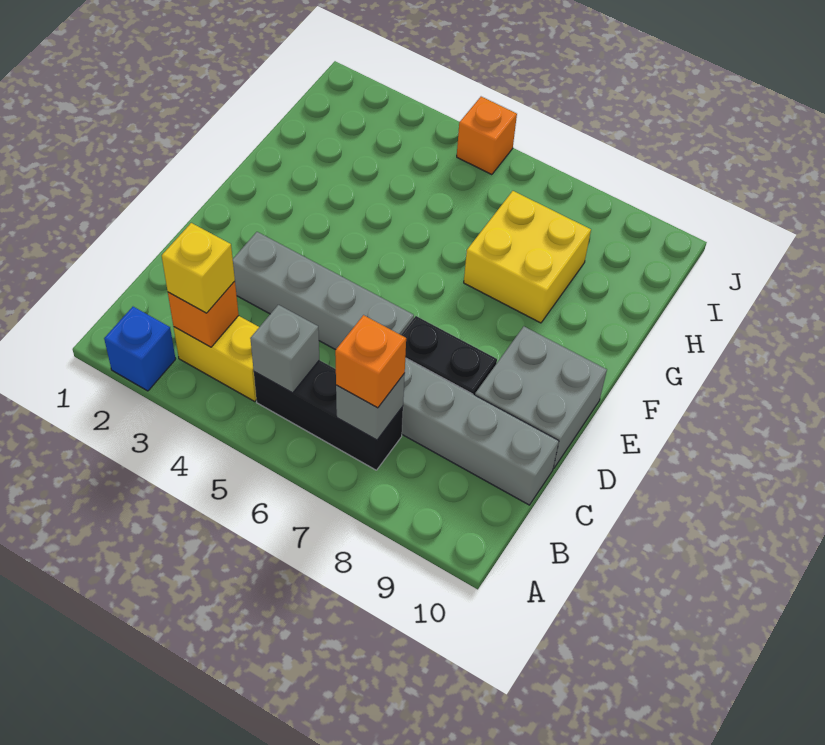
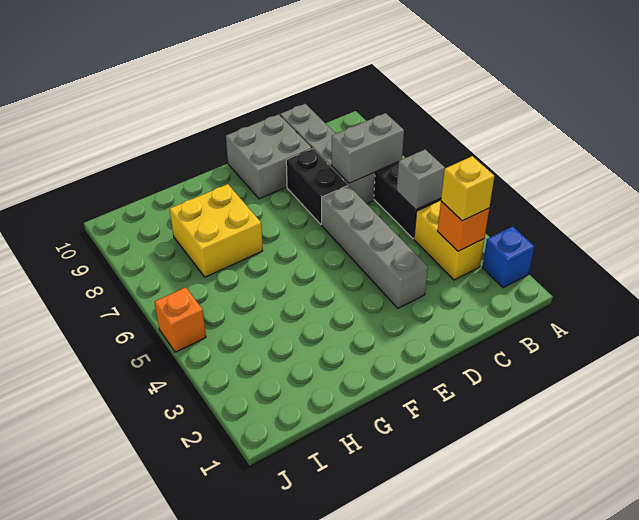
grey brick B7 level 2 -> grey brick B7:C7 level 2
orange brick B7 level 3 -> none

